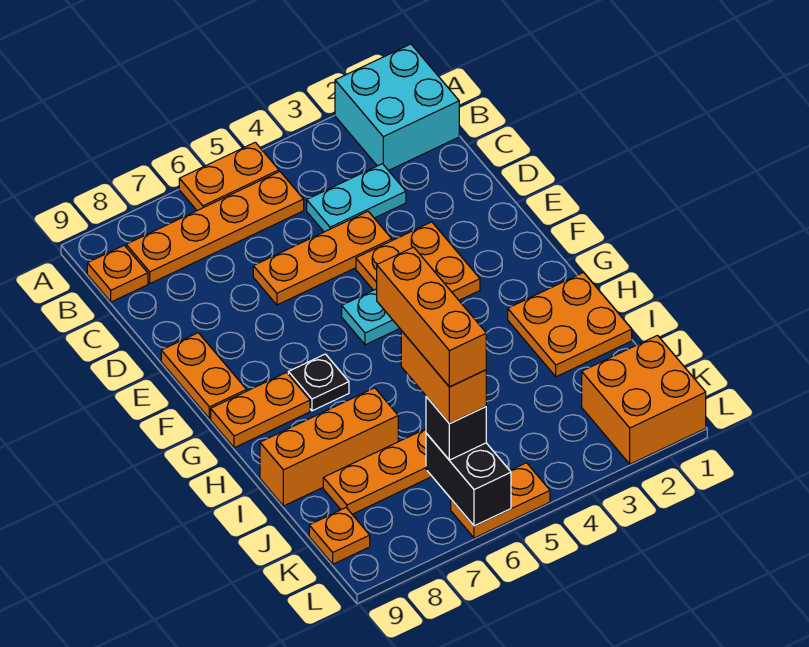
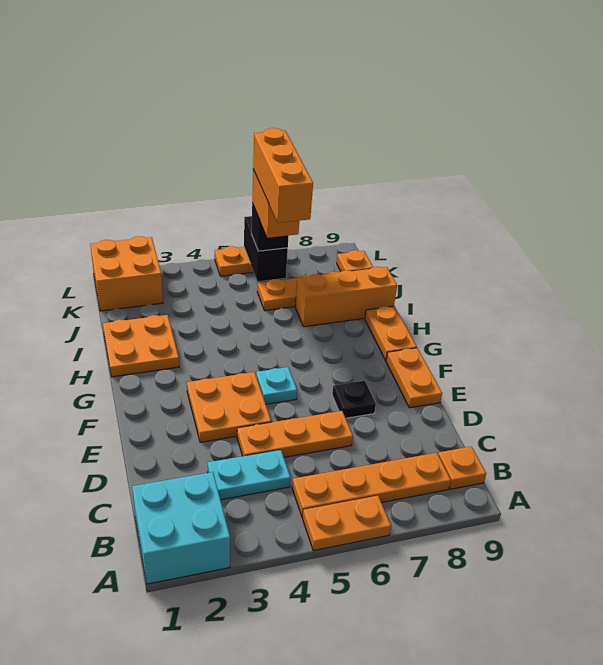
black plate G7 level 1 -> black plate E7 level 1
orange plate G8:G9 level 1 -> orange plate G9:H9 level 1

